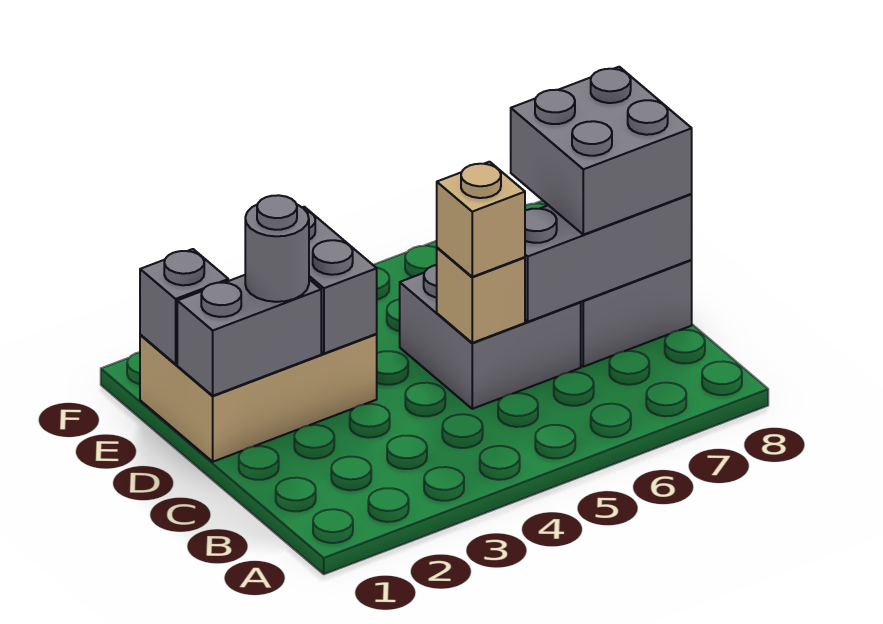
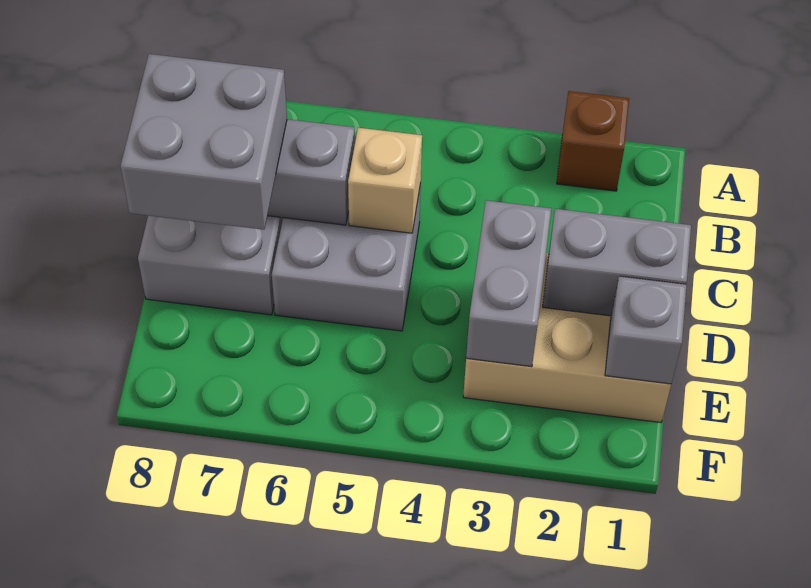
none -> brown brick A2 level 1
tan brick C5 level 3 -> none
grey round brick D2 level 3 -> none

